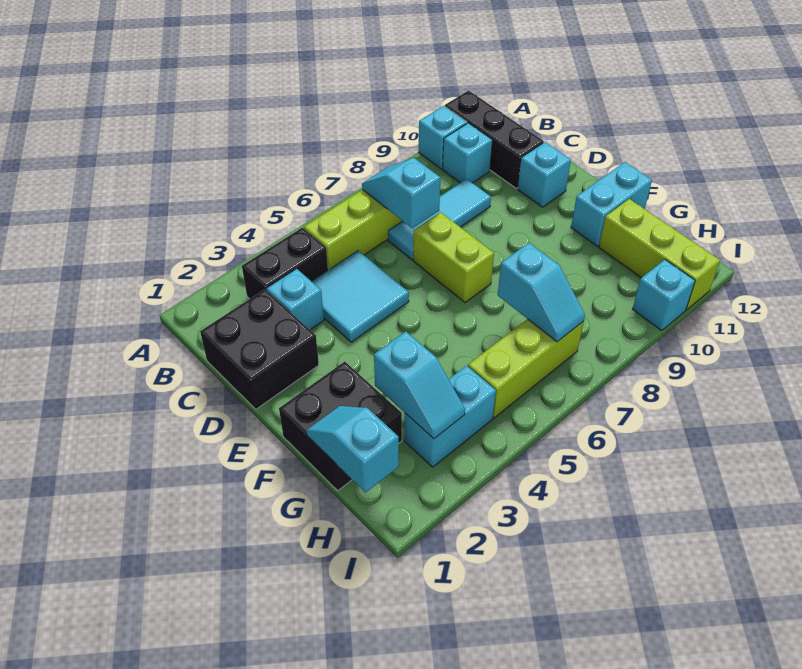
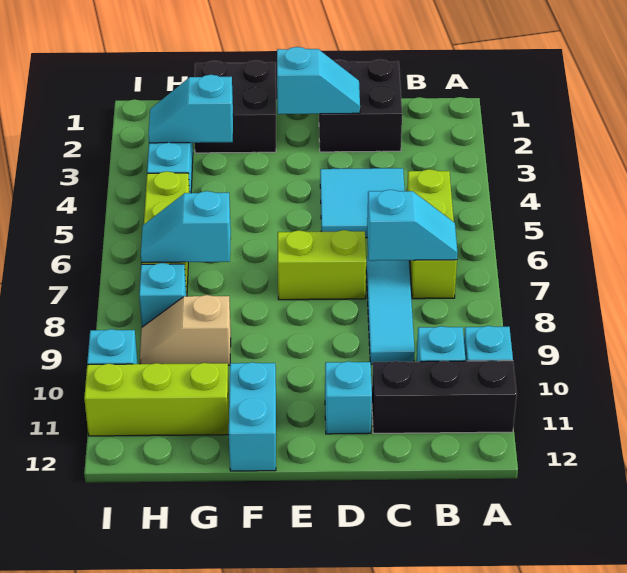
black brick B3:B4 level 1 -> none
cyan brick C3 level 1 -> cyan brick H8 level 1
cyan slope G1:H1 level 2 top H -> cyan slope D2:E2 level 2 top E
none -> tan slope G9:H9 level 1 top G

